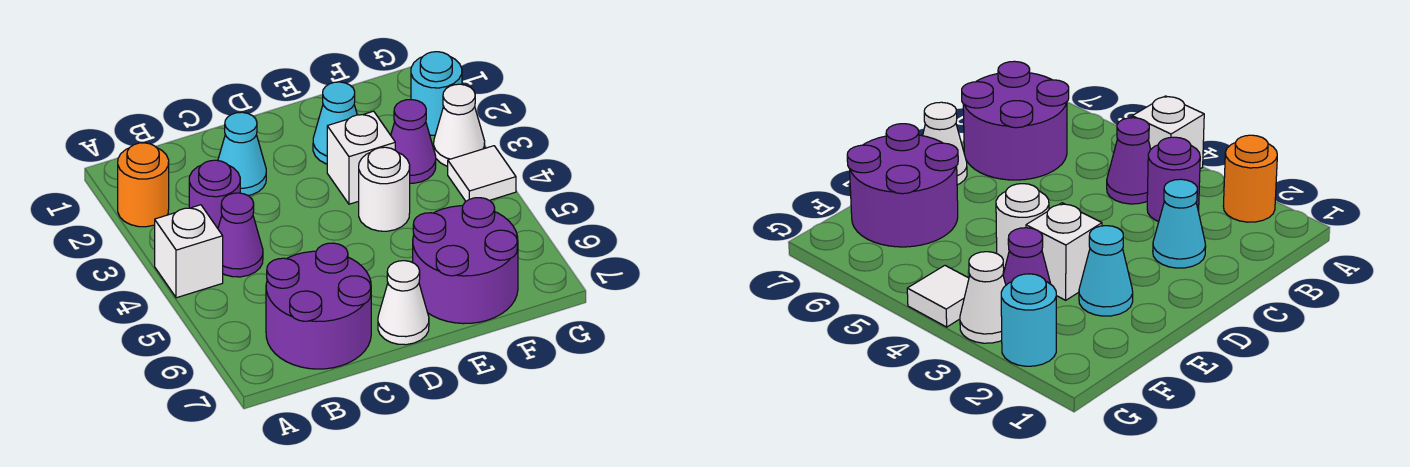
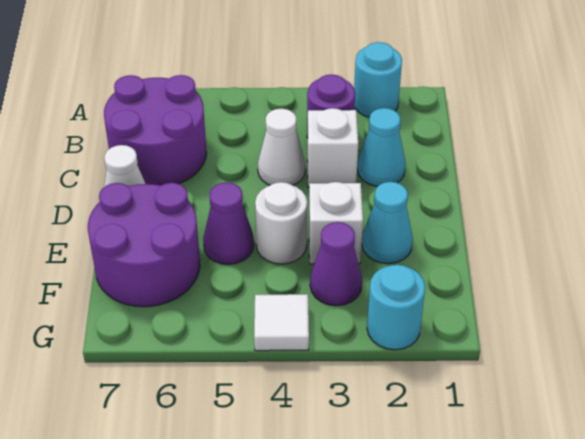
orange round brick A2 level 1 -> cyan round brick A2 level 1
white brick A4 level 1 -> white brick C3 level 1
purple cone B4 level 1 -> purple cone E5 level 1
white cone G3 level 1 -> white cone C4 level 1

